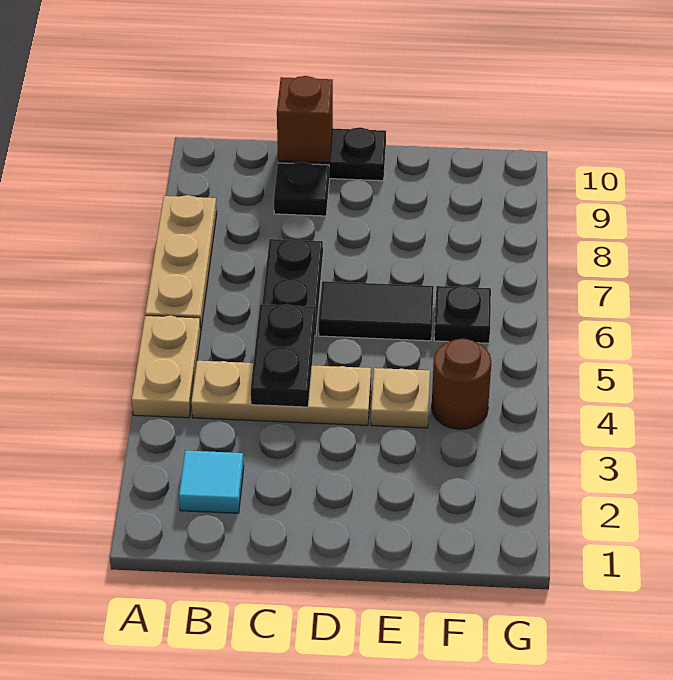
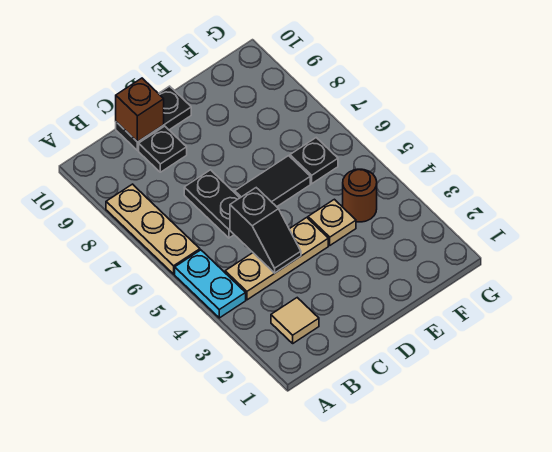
tan plate A4:A5 level 1 -> cyan plate A4:A5 level 1
cyan tile B2 level 1 -> tan tile B2 level 1
black plate C4:C5 level 2 -> black slope C4:C5 level 2 top 5

